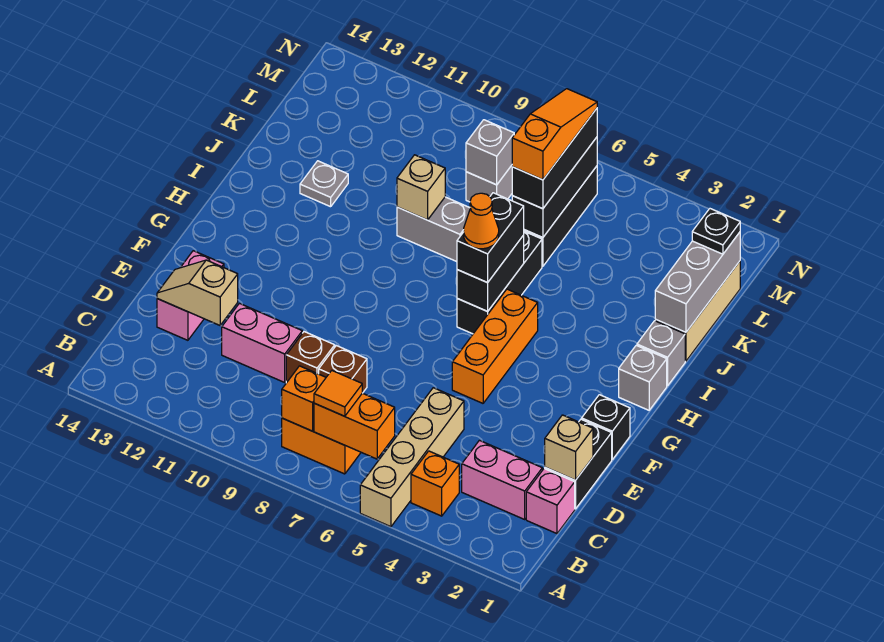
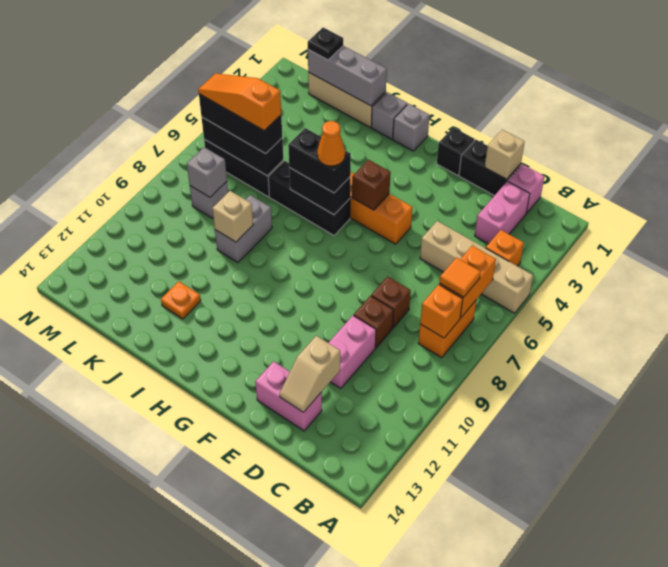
none -> brown brick G5 level 2
grey plate J12 level 1 -> orange plate J12 level 1

